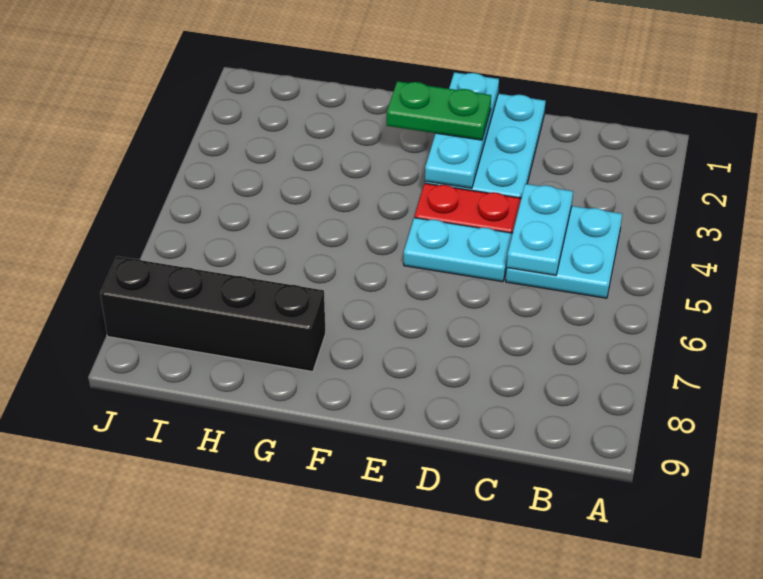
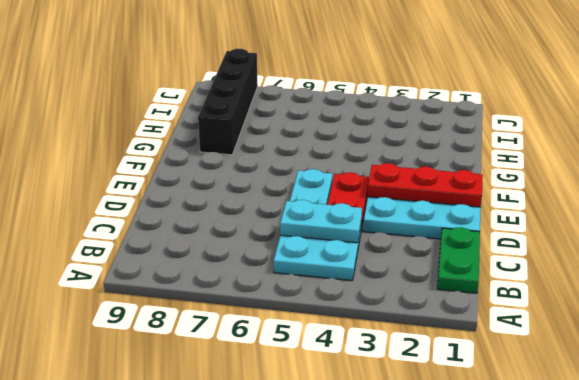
cyan plate E1:E3 level 2 -> red plate E1:E3 level 2
green plate E2:F2 level 3 -> green plate B1:C1 level 1

